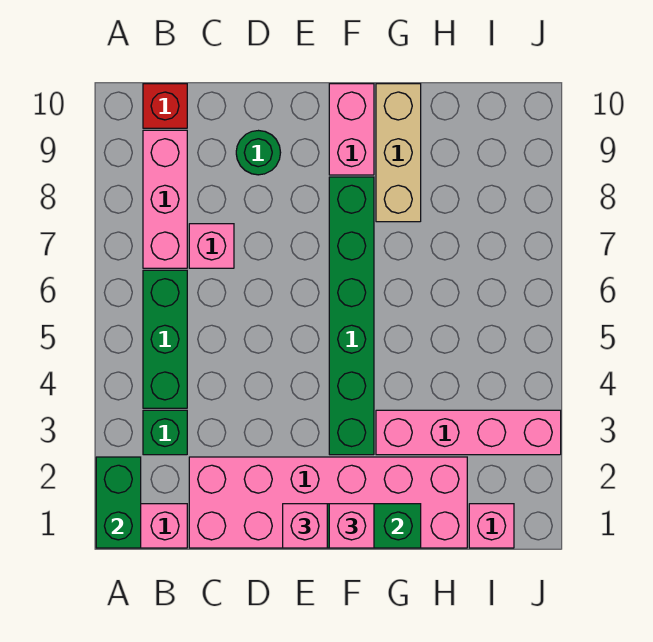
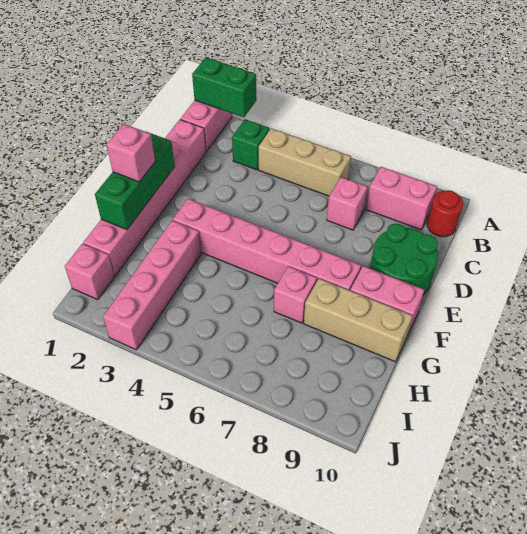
green brick B4:B6 level 1 -> tan brick B4:B6 level 1
pink brick B7:B9 level 1 -> pink brick B8:B9 level 1
red brick B10 level 1 -> red round brick B10 level 1
pink brick C1:H2 level 1 -> pink brick C1:H1 level 1
green round brick D9 level 1 -> green round brick D9:E10 level 1
pink brick E1 level 3 -> pink brick G7 level 1
green brick F3:F8 level 1 -> pink brick F3:F8 level 1

